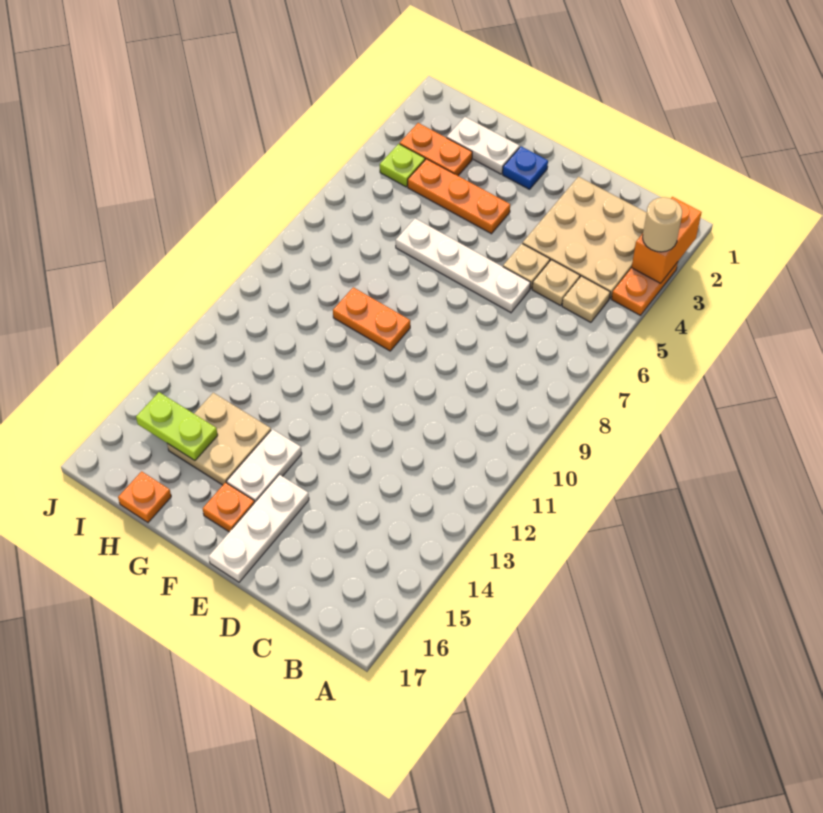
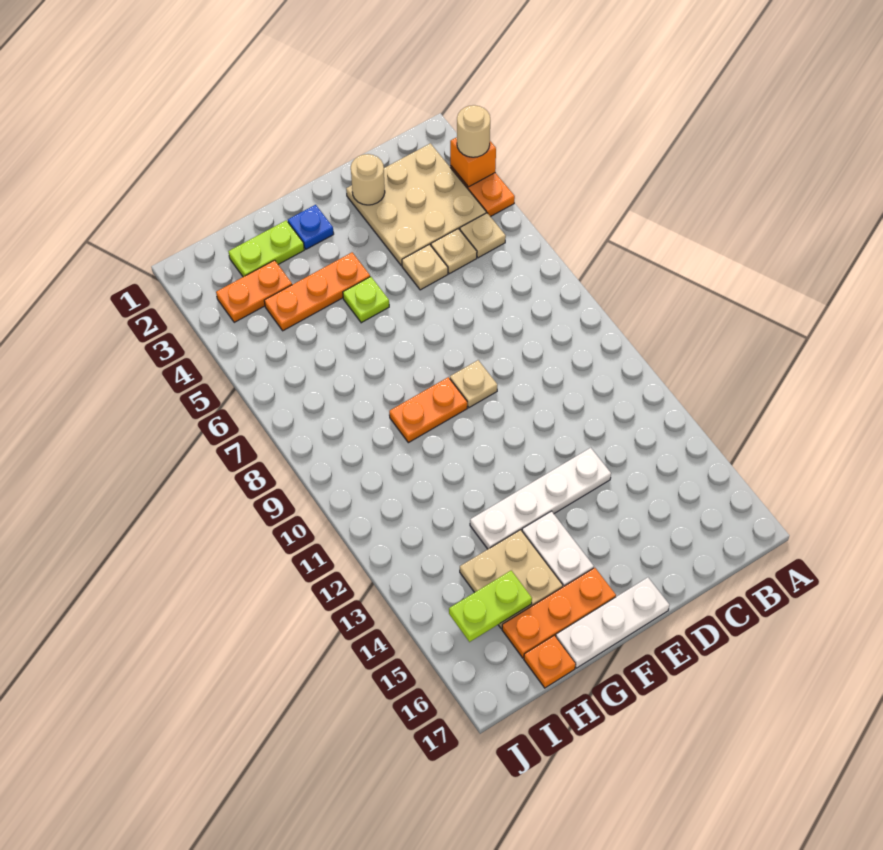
orange brick A2:A3 level 2 -> orange brick A3 level 2
none -> tan round brick D2 level 2
white plate D6:G6 level 1 -> white plate D13:G13 level 1
none -> tan plate E9 level 1
white plate E15:E17 level 1 -> white plate E17:G17 level 1
orange plate F16 level 1 -> orange plate F16:H16 level 1
white plate G2:H2 level 1 -> lime plate G2:H2 level 1
lime plate I4 level 1 -> lime plate F5 level 1

